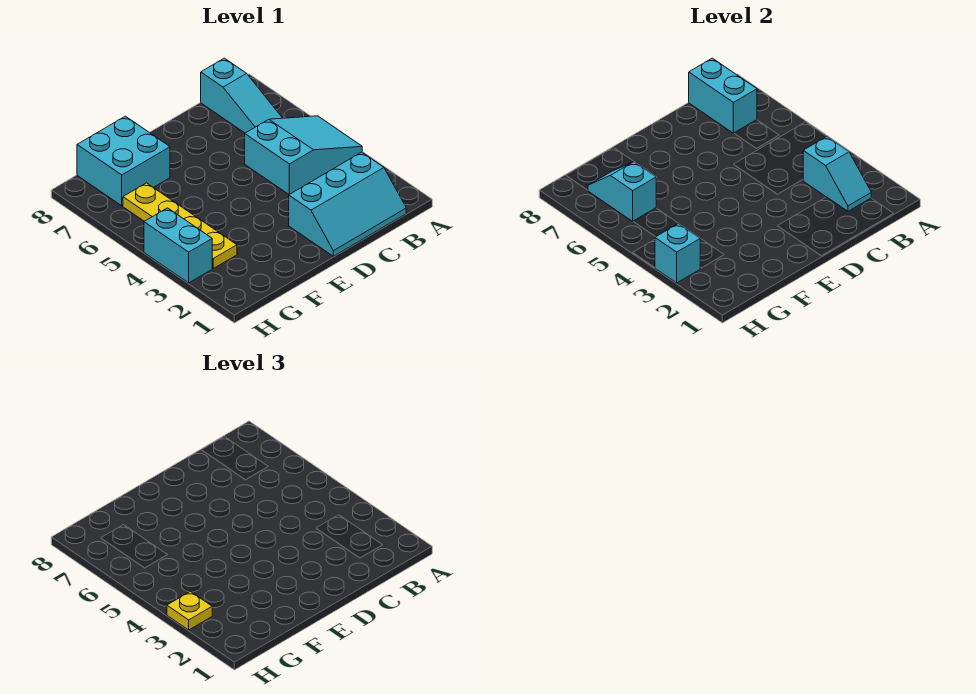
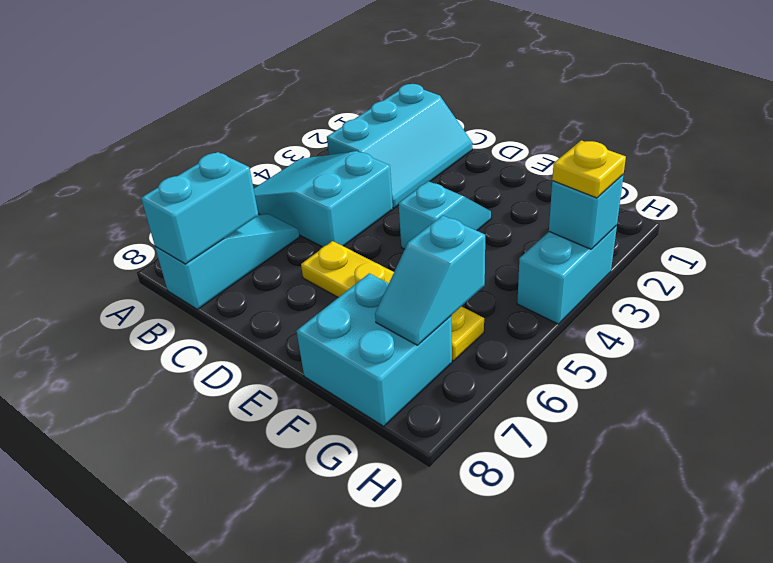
cyan slope B1:D2 level 1 top 2 -> cyan slope B1:C3 level 1 top B
cyan slope B2:B3 level 2 top 3 -> cyan slope E3:E4 level 1 top 4
yellow plate G3:G6 level 1 -> yellow plate D6:G6 level 1

